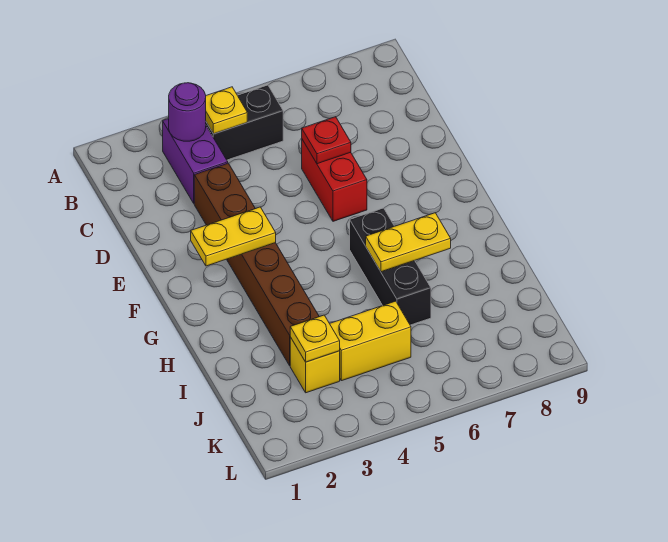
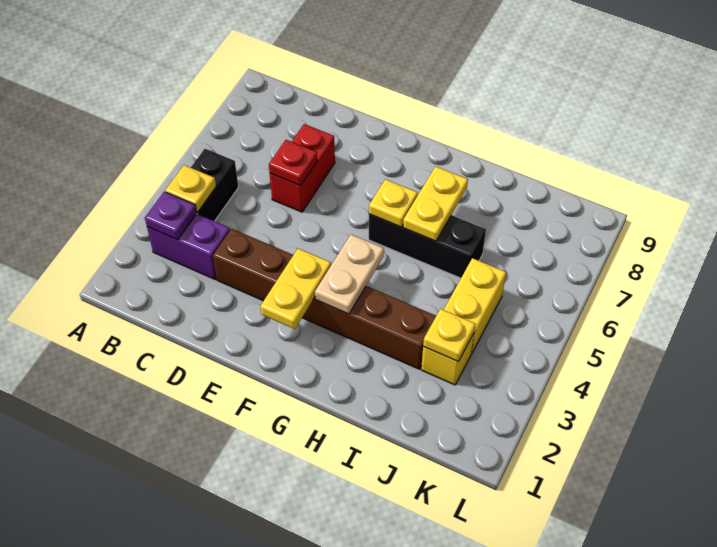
purple round brick B3 level 2 -> purple plate B3 level 2
red brick D6:E6 level 1 -> red brick D6:D7 level 1
none -> tan plate G3:G4 level 2
none -> yellow plate G6 level 2

